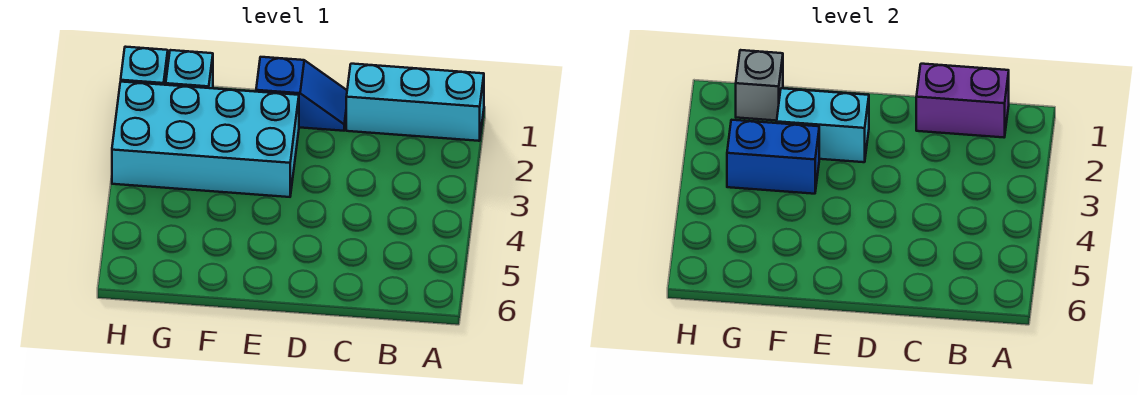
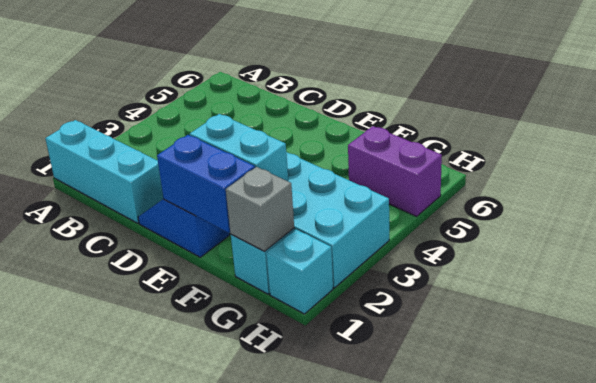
purple brick B1:C1 level 2 -> purple brick G5:H5 level 1
blue brick F3:G3 level 2 -> blue brick E1:F1 level 2

